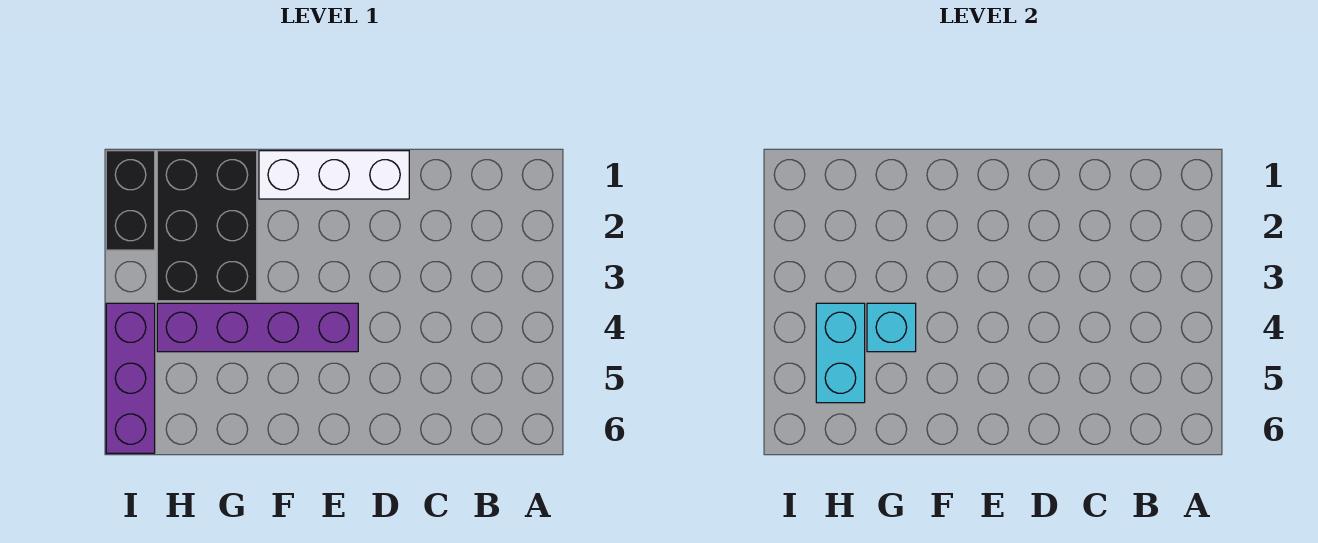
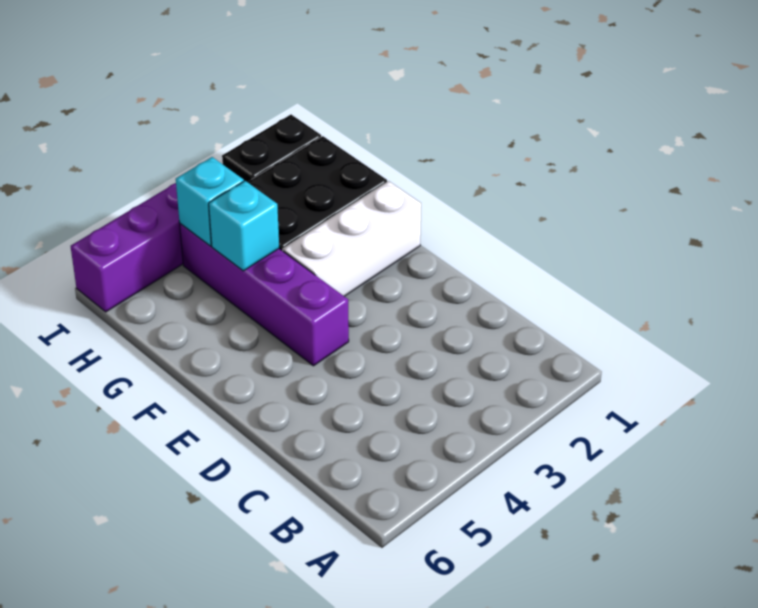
white brick D1:F1 level 1 -> white brick F1:F3 level 1
cyan brick H4:H5 level 2 -> cyan brick H4 level 2

